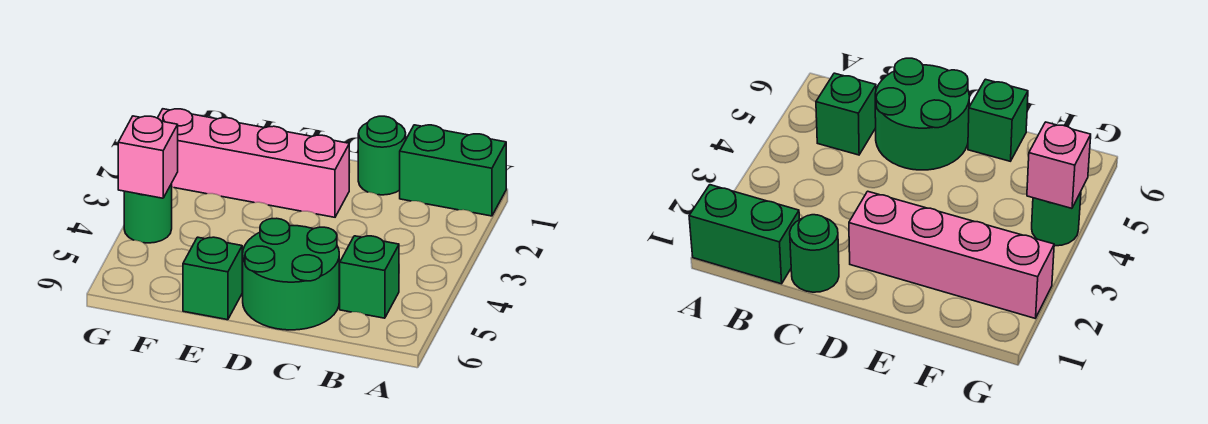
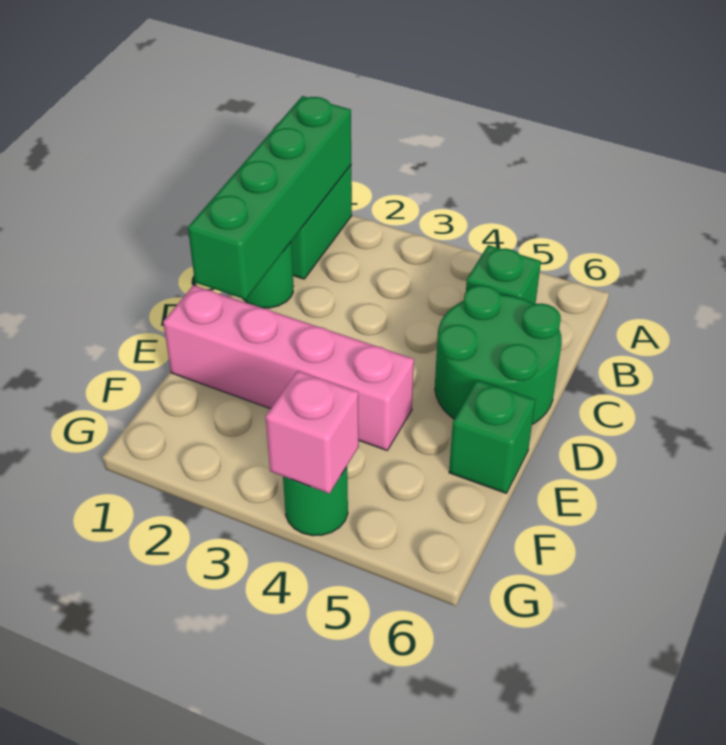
none -> green brick A1:D1 level 2
pink brick D2:G2 level 1 -> pink brick E1:E4 level 1

